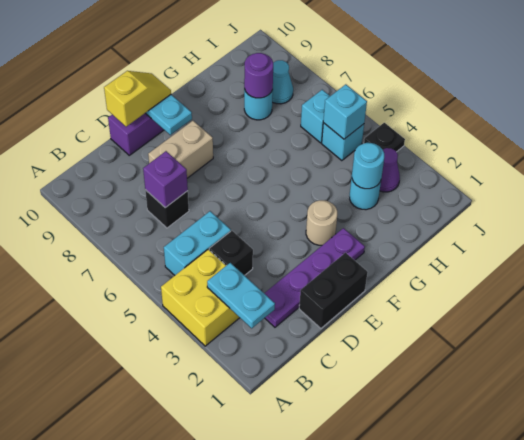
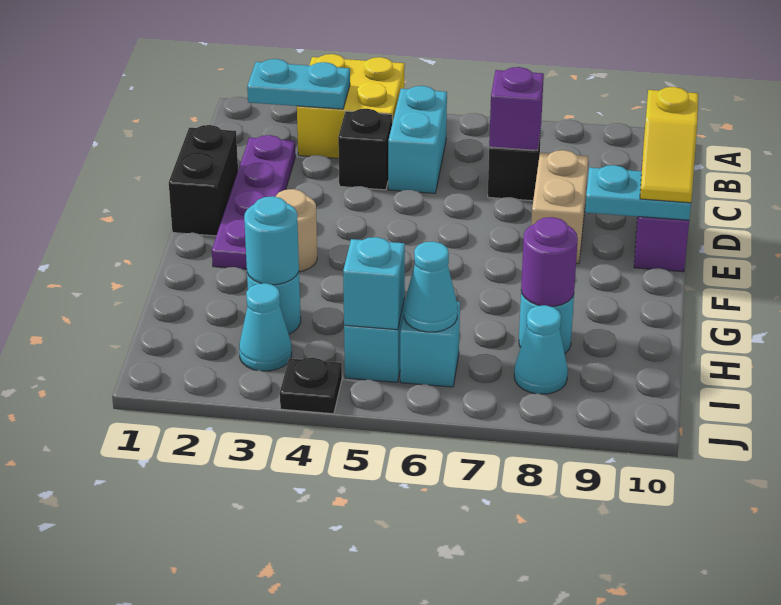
purple cone I3 level 1 -> cyan cone I3 level 1
none -> cyan cone I6 level 2

